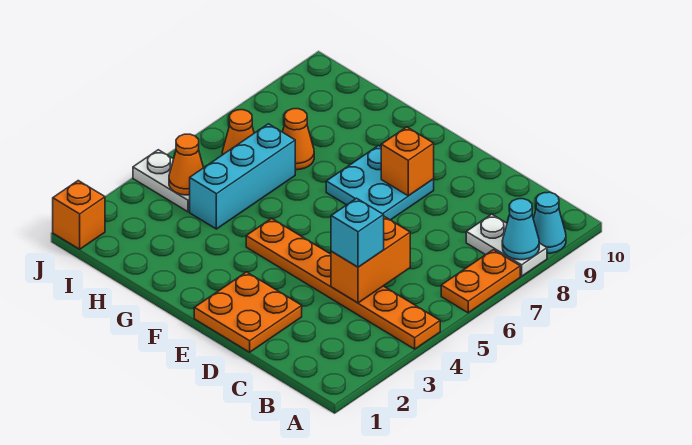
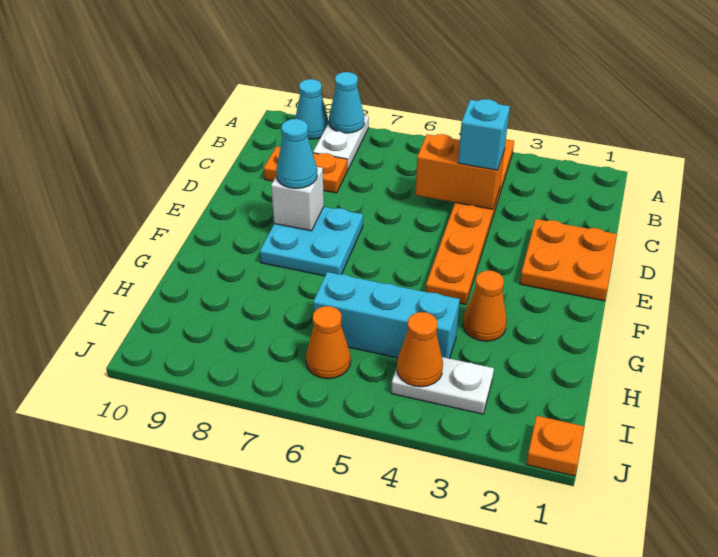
orange plate A6:A7 level 1 -> orange plate C8:C9 level 1
orange brick E8 level 2 -> white brick E8 level 2
none -> cyan cone E8 level 3
orange cone H7 level 1 -> orange cone G3 level 1
white plate I4:J4 level 1 -> white plate I3:I4 level 1
orange brick J1 level 1 -> orange plate J1 level 1

